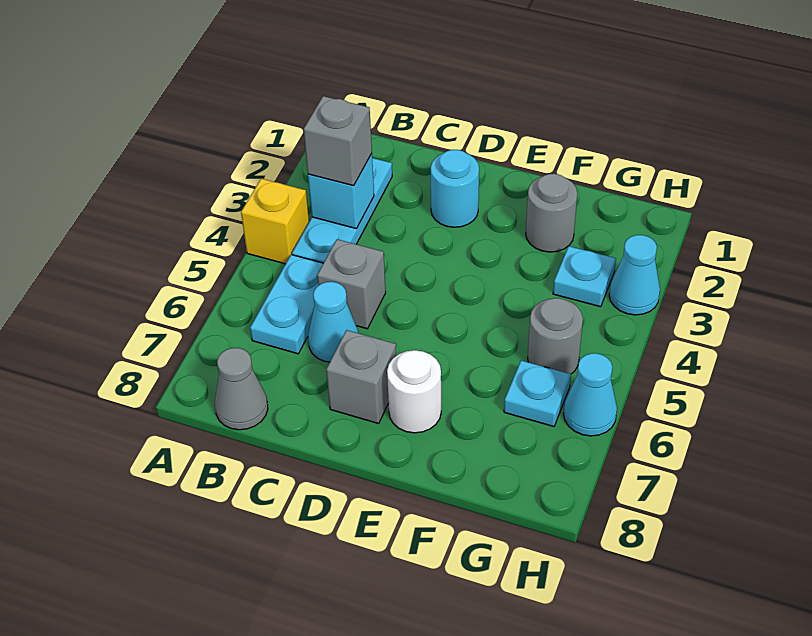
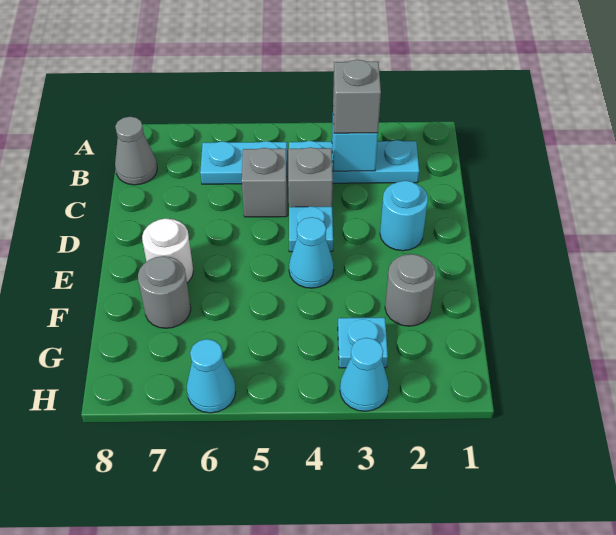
yellow brick A4 level 1 -> none
cyan cone C6 level 1 -> cyan cone E4 level 1
grey brick D7 level 1 -> grey brick C4 level 1
grey round brick G5 level 1 -> grey round brick F7 level 1
cyan plate G6 level 1 -> cyan plate D4 level 1

